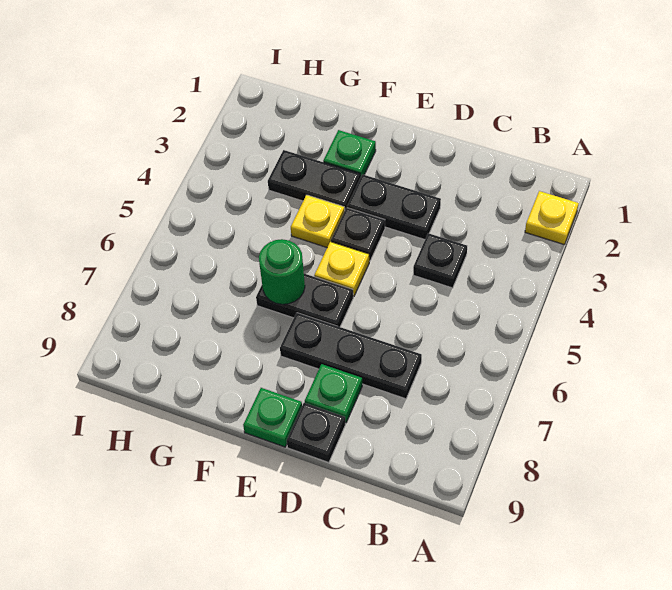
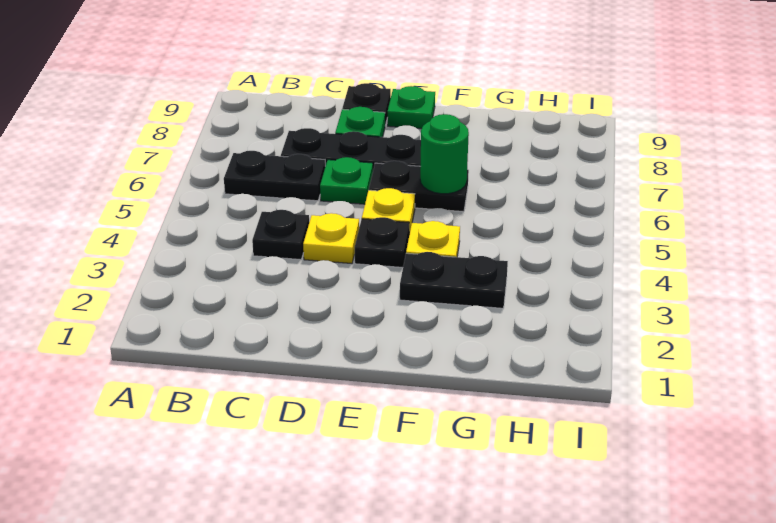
yellow plate A2 level 1 -> yellow plate D4 level 1
black plate D3:E3 level 1 -> black plate B6:C6 level 1
green plate F2 level 1 -> green plate D6 level 1

